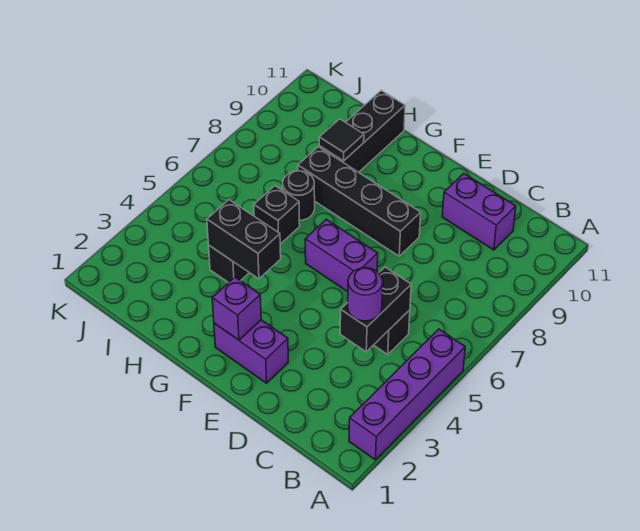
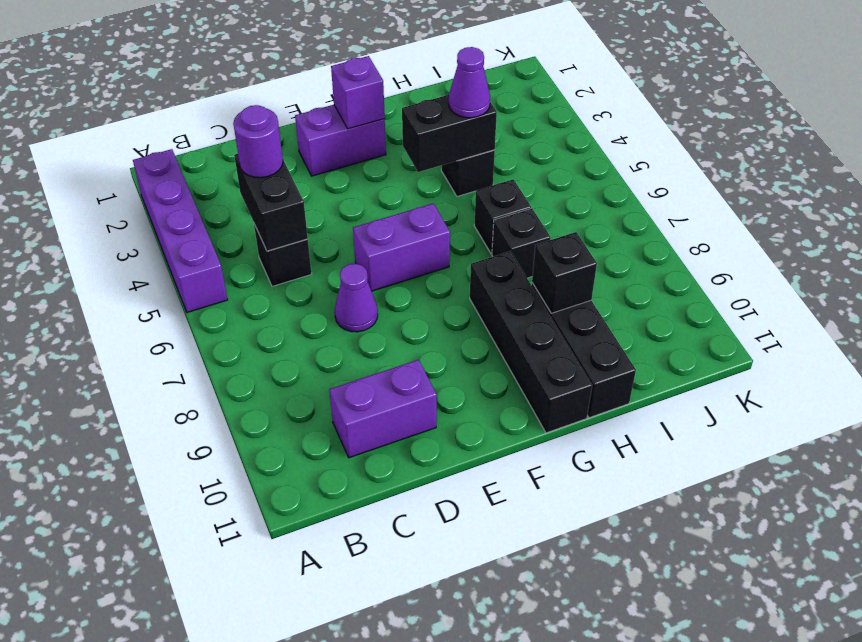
none -> purple cone D7 level 1
black brick E8:H8 level 1 -> black brick G8:G11 level 1
none -> purple cone H4 level 3
black round brick H7 level 1 -> black brick H7 level 1
black tile H9 level 2 -> black brick H9 level 2

